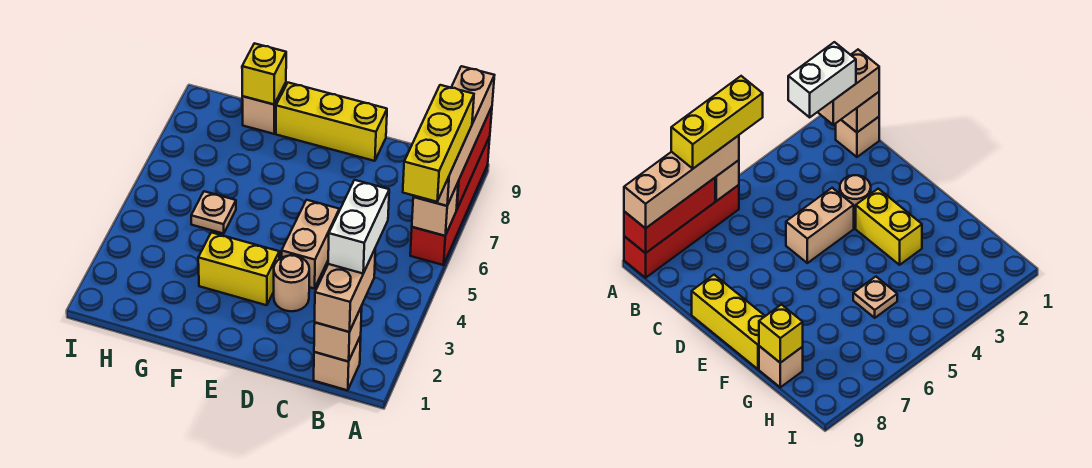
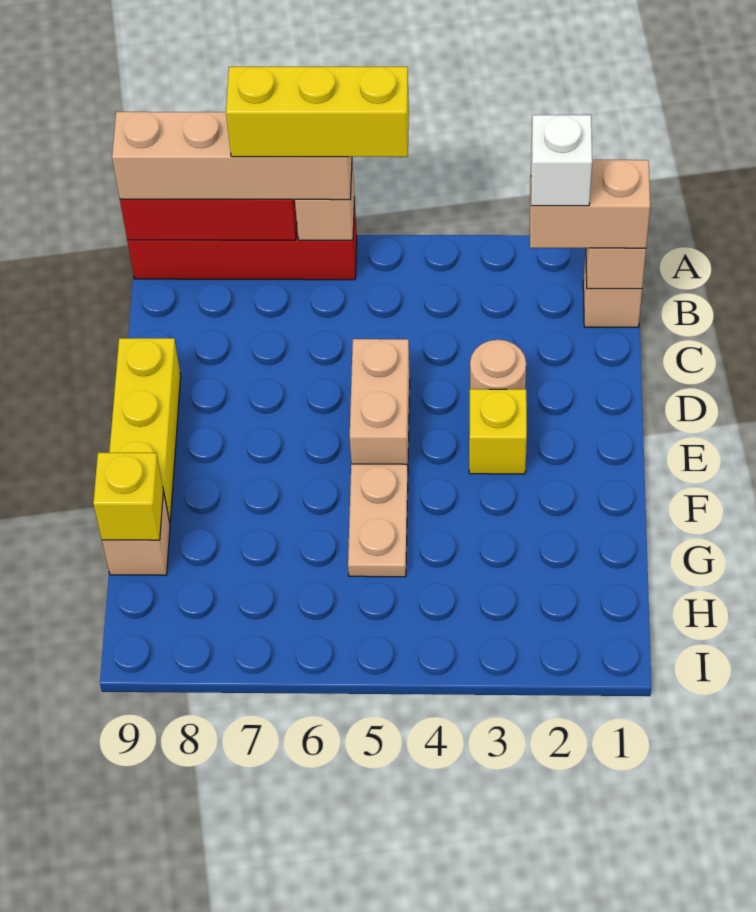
white brick B2:B3 level 4 -> white brick B2 level 4
tan brick D4:D5 level 1 -> tan brick D5:E5 level 1
yellow brick E3:F3 level 1 -> yellow brick E3 level 1
tan plate G5 level 1 -> tan plate F5:G5 level 1

